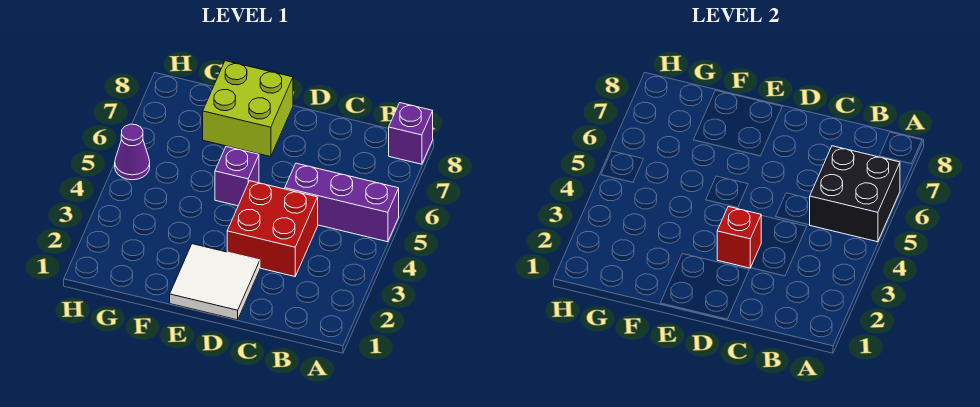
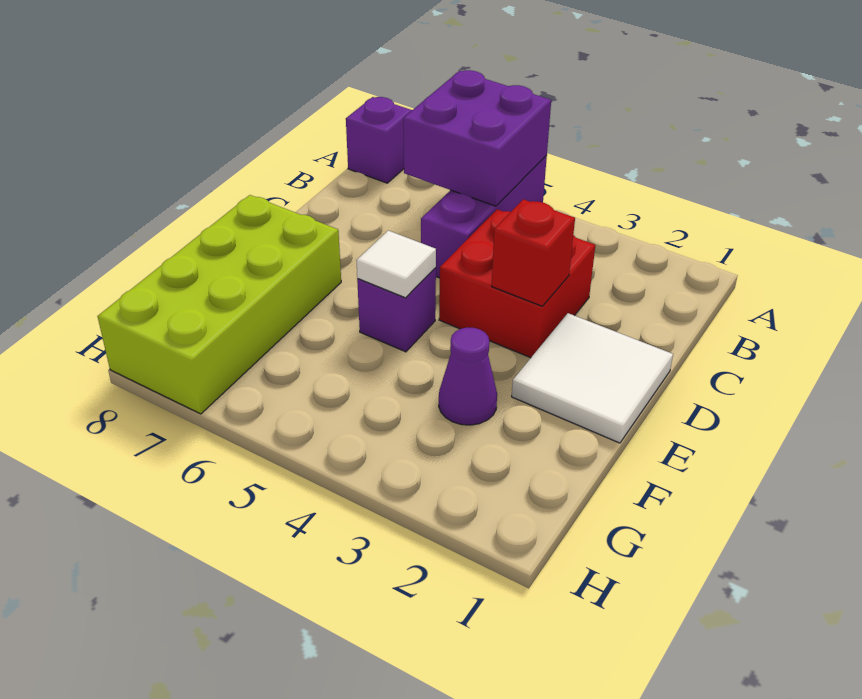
black brick A5:B6 level 2 -> purple brick A5:B6 level 2
none -> white tile E5 level 2
lime brick E7:F8 level 1 -> lime brick E7:H8 level 1
purple cone H5 level 1 -> purple cone F3 level 1

